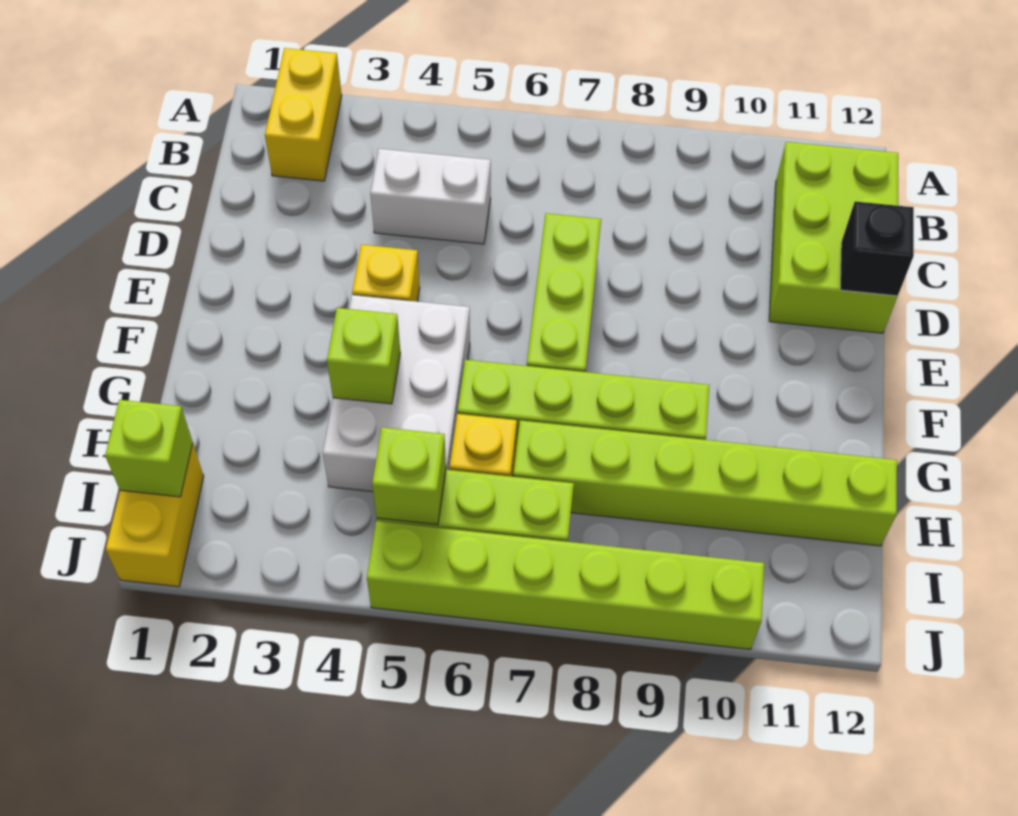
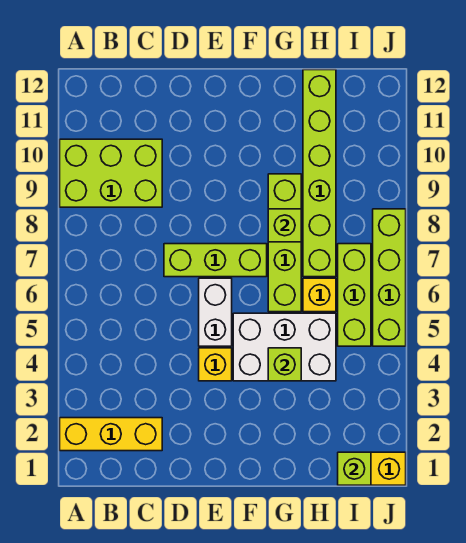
yellow brick A2:B2 level 1 -> yellow brick A2:C2 level 1
lime brick B11:D12 level 1 -> lime brick A9:C10 level 1
white brick C4:C5 level 1 -> white brick E5:E6 level 1
black brick D12 level 2 -> none
lime brick I5 level 2 -> lime brick G8 level 2
lime brick J5:J10 level 1 -> lime brick J5:J8 level 1

